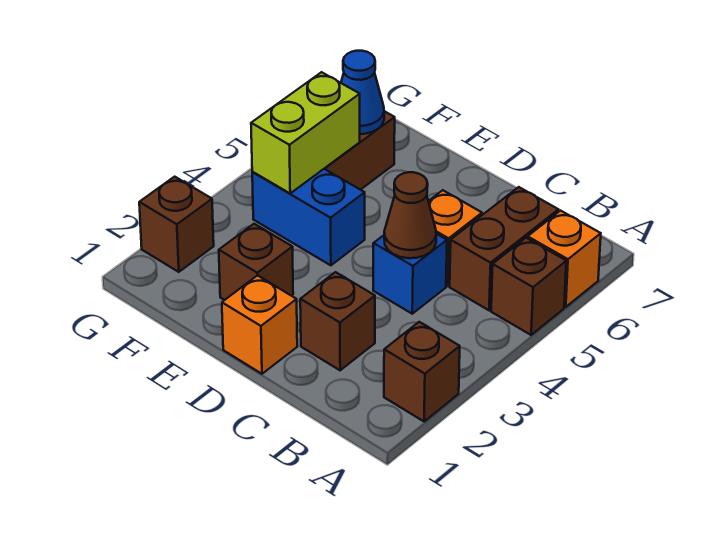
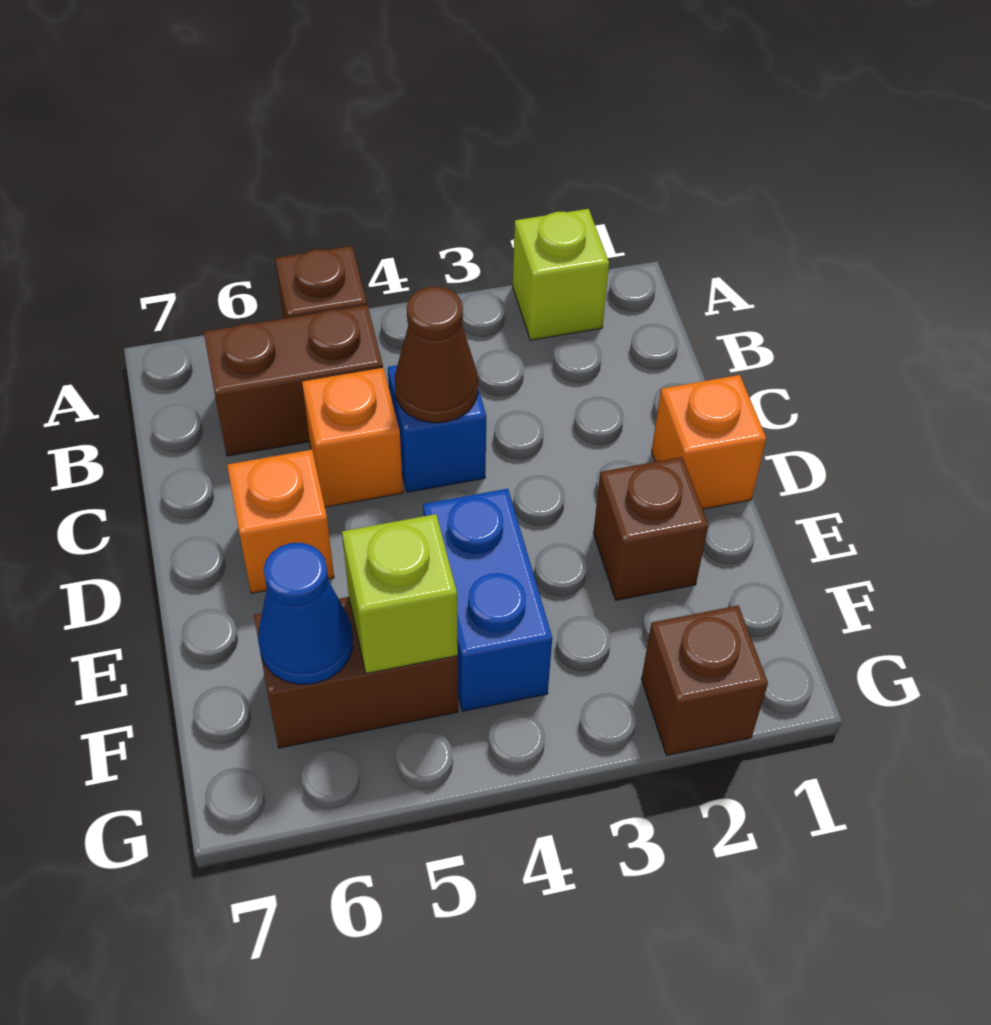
brown brick A2 level 1 -> lime brick A2 level 1
orange brick A6 level 1 -> orange brick D6 level 1
brown brick C2 level 1 -> none
lime brick F4:F5 level 2 -> lime brick F5 level 2

